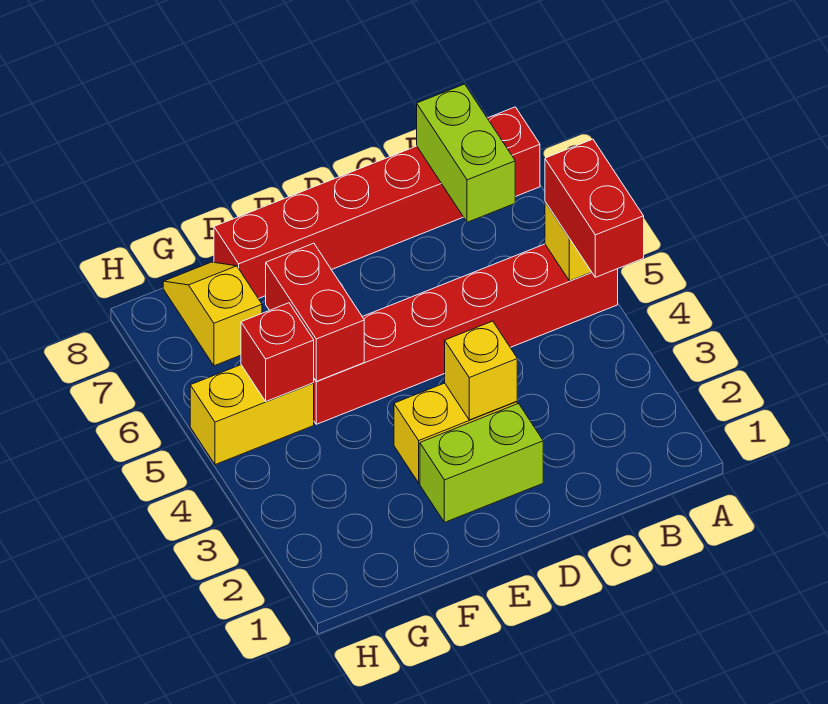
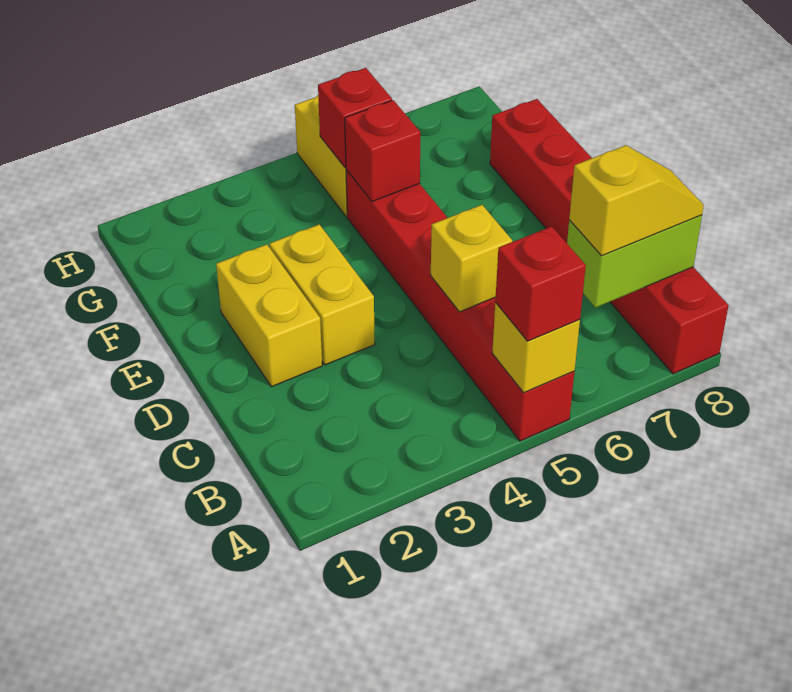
red brick A4:A5 level 3 -> red brick A5 level 3
lime brick D2:E2 level 1 -> yellow brick D2:E2 level 1
yellow brick D3 level 2 -> yellow brick C5 level 2
red brick F5:F6 level 2 -> red brick F5 level 2
yellow slope G7:G8 level 1 top 7 -> yellow slope B7:B8 level 3 top 7

